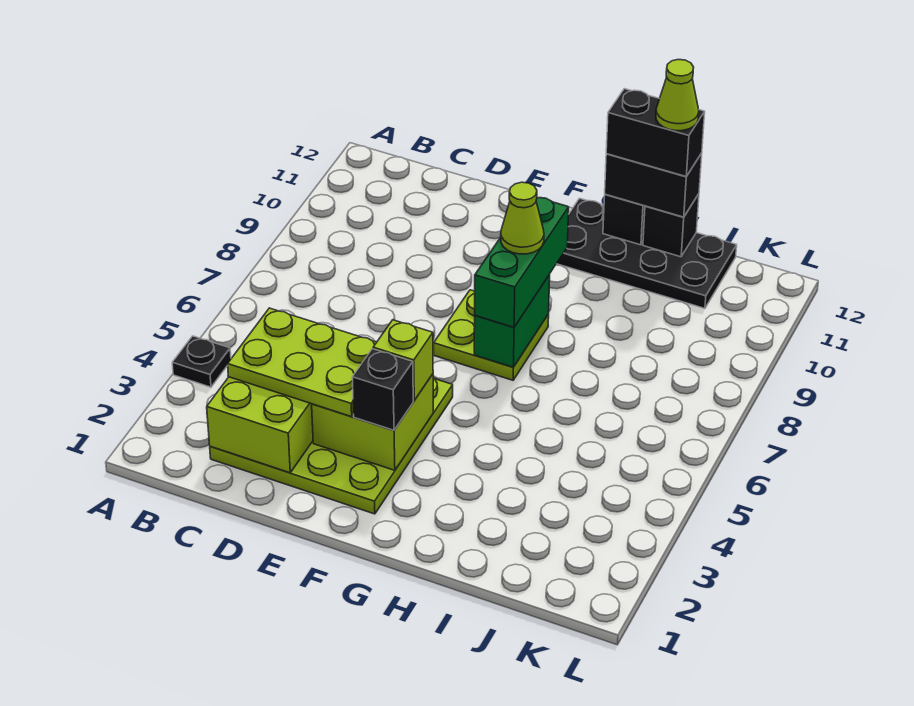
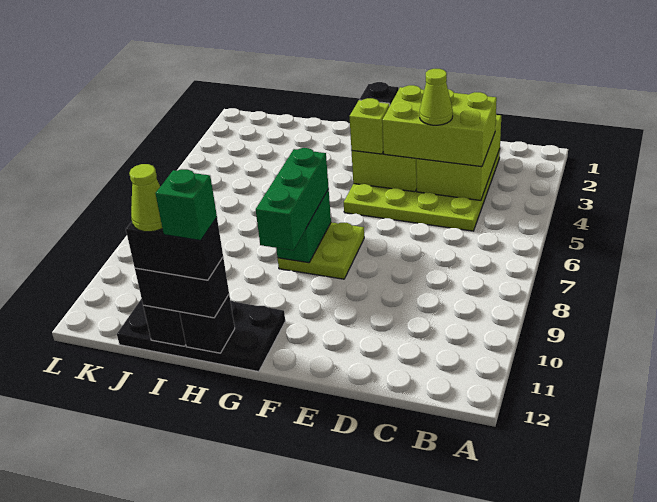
black plate A4 level 1 -> none
lime plate C3:E4 level 3 -> lime brick C3:E4 level 3
lime cone G8 level 4 -> lime cone D4 level 4
none -> green brick H12 level 5

